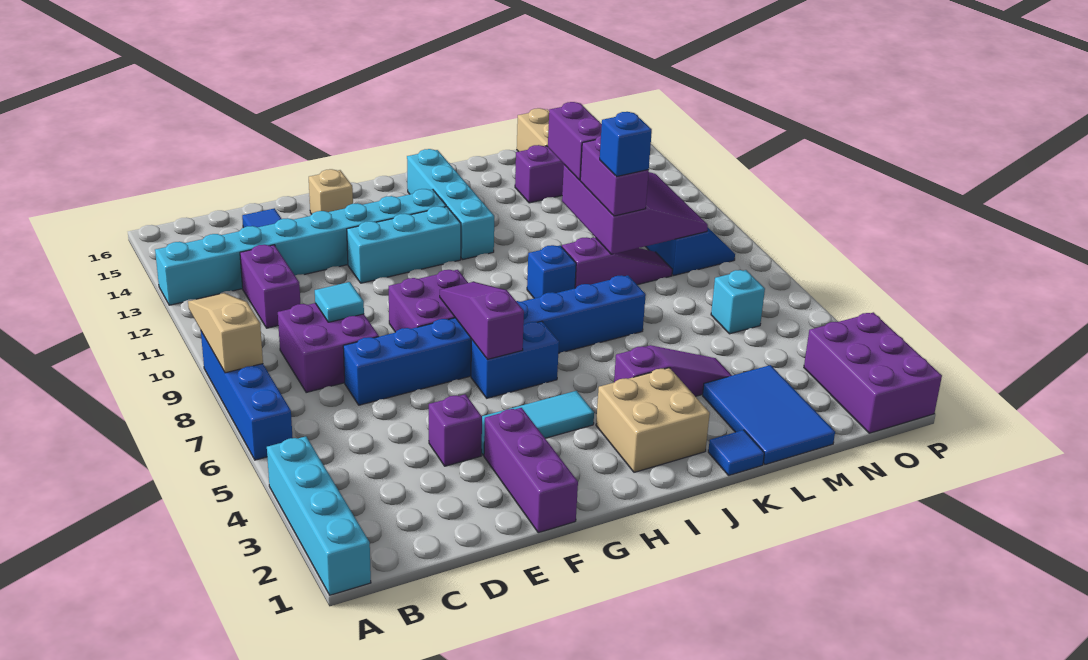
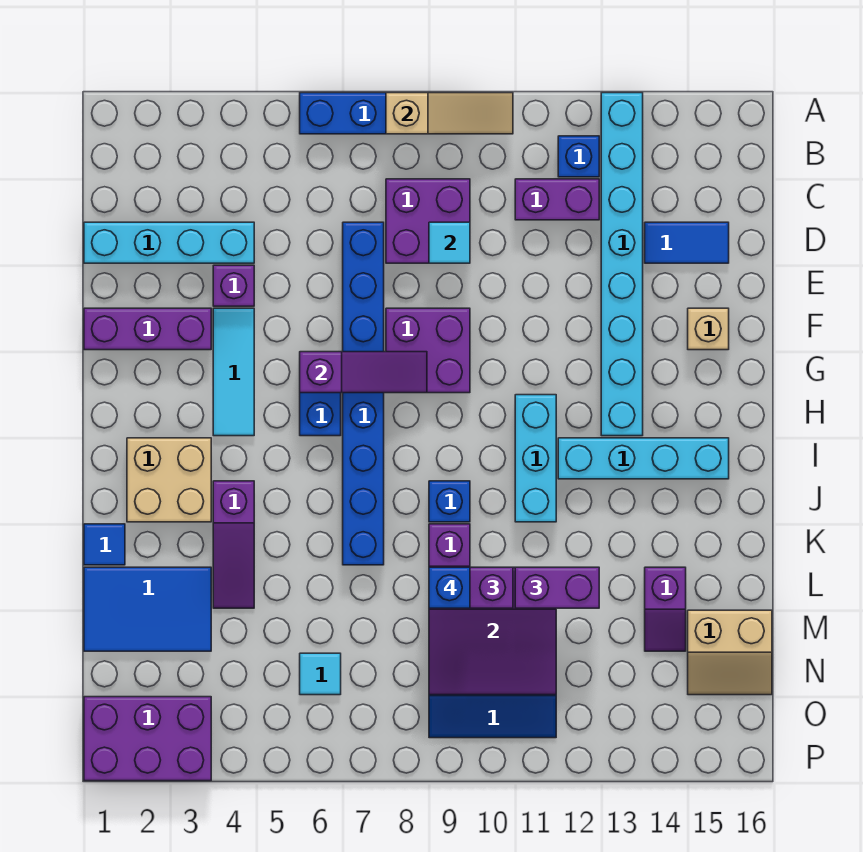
cyan brick A1:A4 level 1 -> cyan brick D1:D4 level 1
none -> blue brick B12 level 1
cyan brick F12:H12 level 1 -> cyan brick H11:J11 level 1
cyan brick N6 level 1 -> cyan tile N6 level 1

